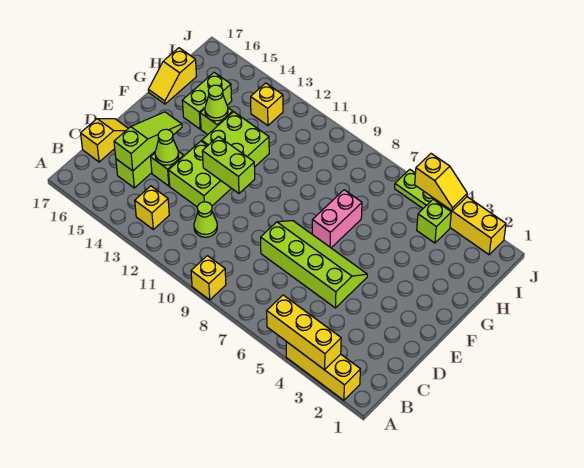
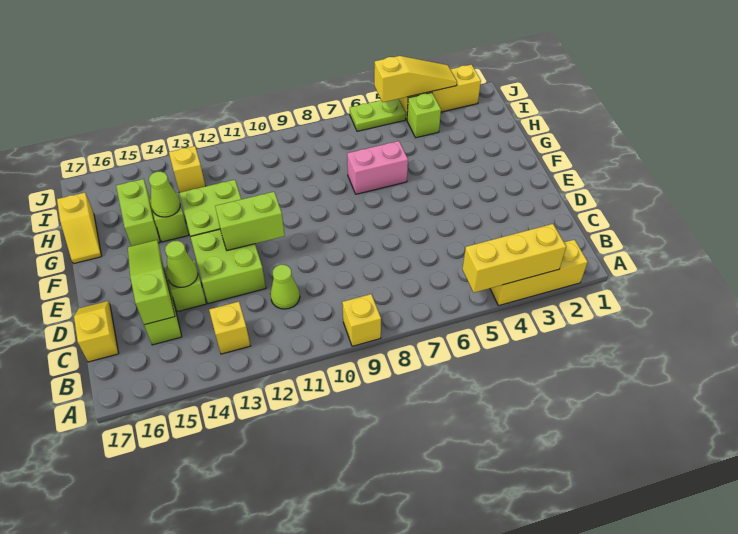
lime slope D5:E8 level 1 top D -> none
pink brick F7:G7 level 1 -> pink brick G6:G7 level 1
yellow slope J4:J5 level 2 top 5 -> yellow slope J3:J5 level 2 top 5

